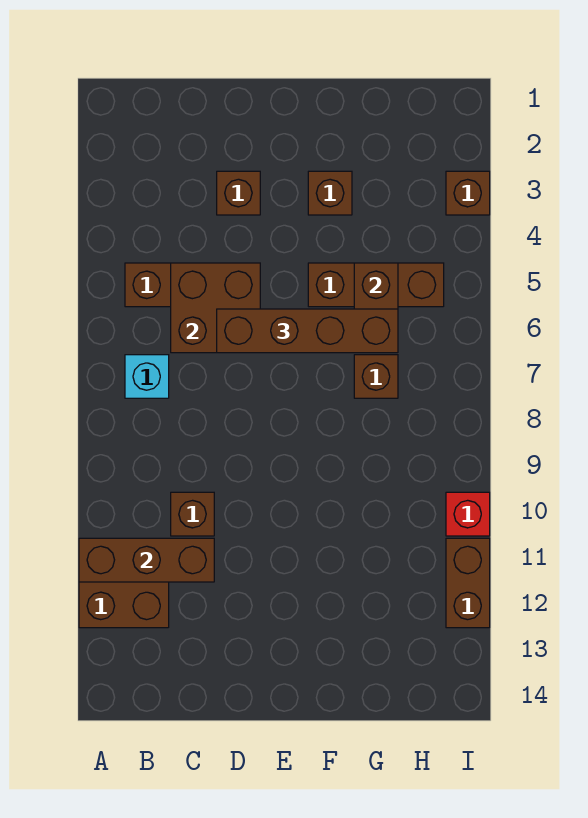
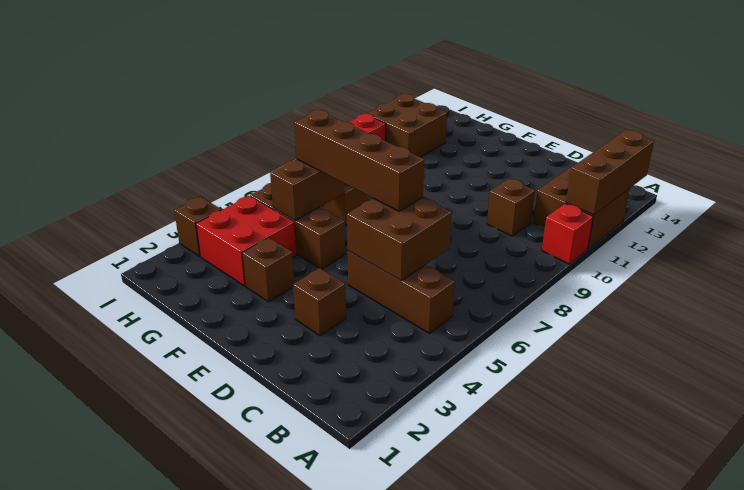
none -> red brick A10 level 1
brown brick A11:C11 level 2 -> brown brick A11:A13 level 2
cyan brick B7 level 1 -> none
none -> red brick G3:H4 level 1
brown brick I11:I12 level 1 -> brown brick H11:I12 level 1

